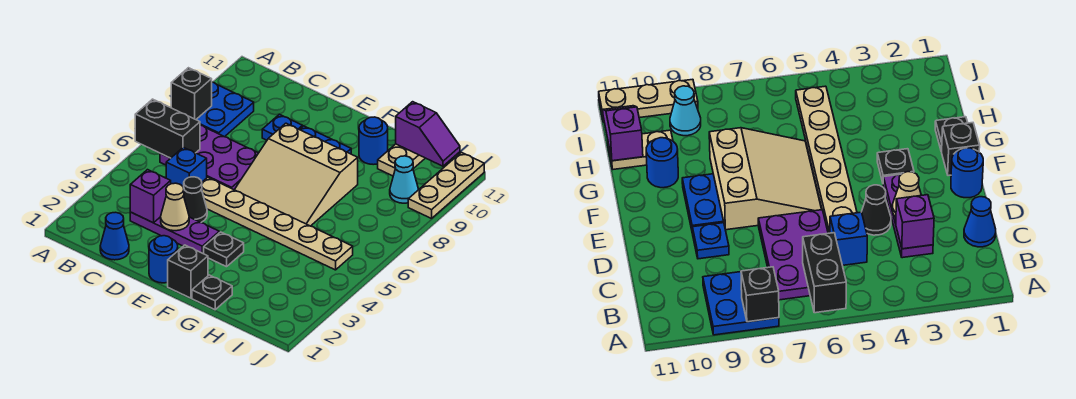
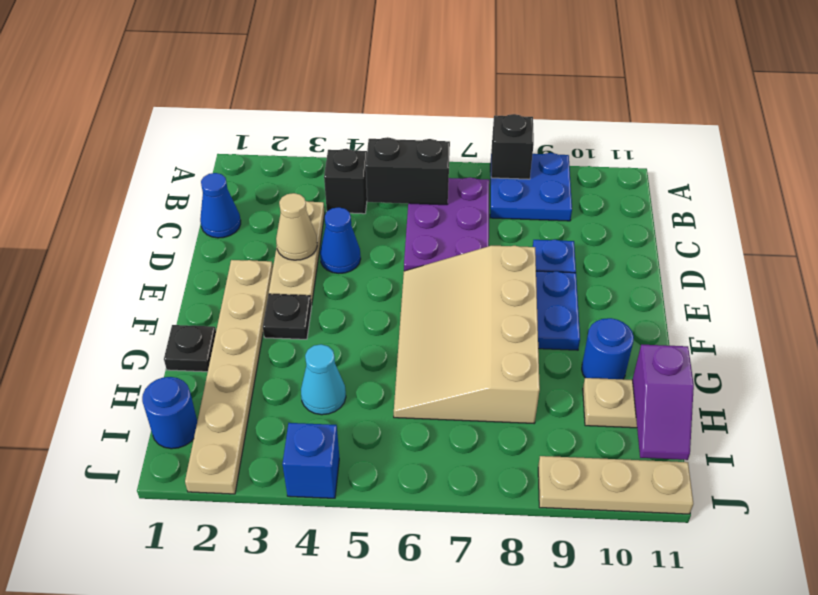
black brick A6:B6 level 2 -> black brick B5:B6 level 2
purple plate C3:E3 level 1 -> tan plate C3:E3 level 1
purple brick C3 level 2 -> none
blue brick C5 level 1 -> blue brick J4 level 1
black cone D4 level 1 -> blue cone D4 level 1
tan plate D5:I5 level 1 -> tan plate E2:J2 level 1
blue round brick E1 level 1 -> blue round brick I1 level 1
tan slope E6:G8 level 1 top 8 -> tan slope E6:H8 level 1 top 8
black brick F1 level 1 -> black brick B4 level 1
cyan cone I9 level 1 -> cyan cone H4 level 1

